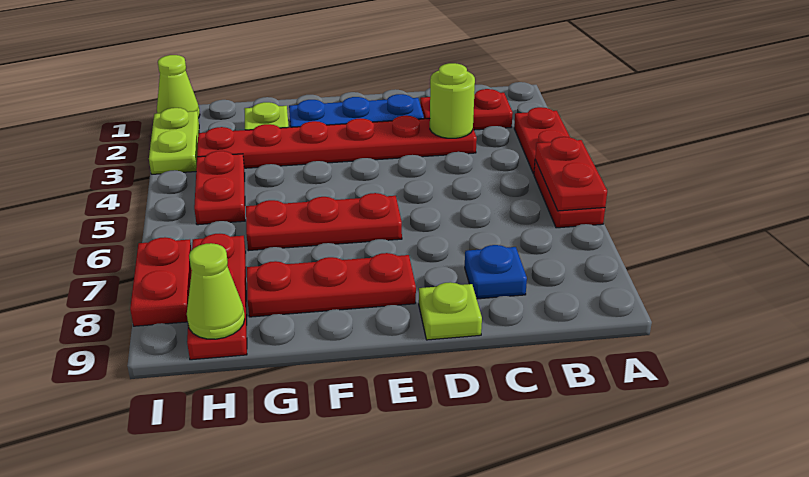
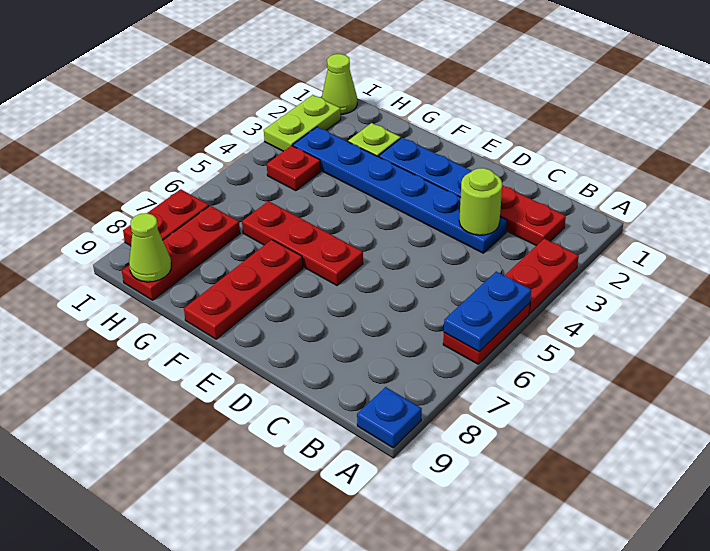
red plate A5:A6 level 2 -> blue plate A5:A6 level 2
red plate C3:H3 level 1 -> blue plate C3:H3 level 1
blue plate C8 level 1 -> blue plate A9 level 1
lime plate D9 level 1 -> none
red plate E8:G8 level 1 -> red plate F7:F9 level 1
red plate H4:H5 level 1 -> red plate H4 level 1

